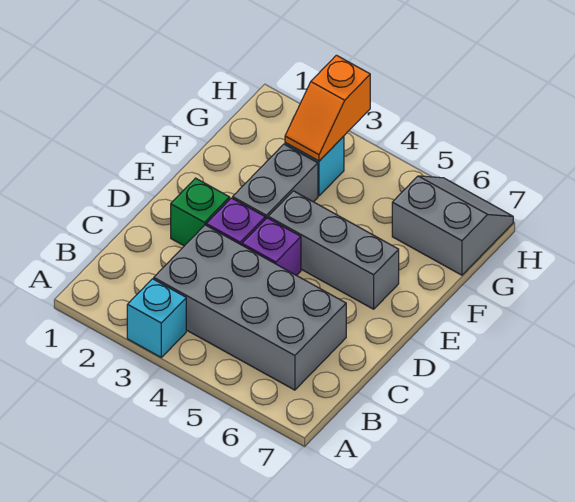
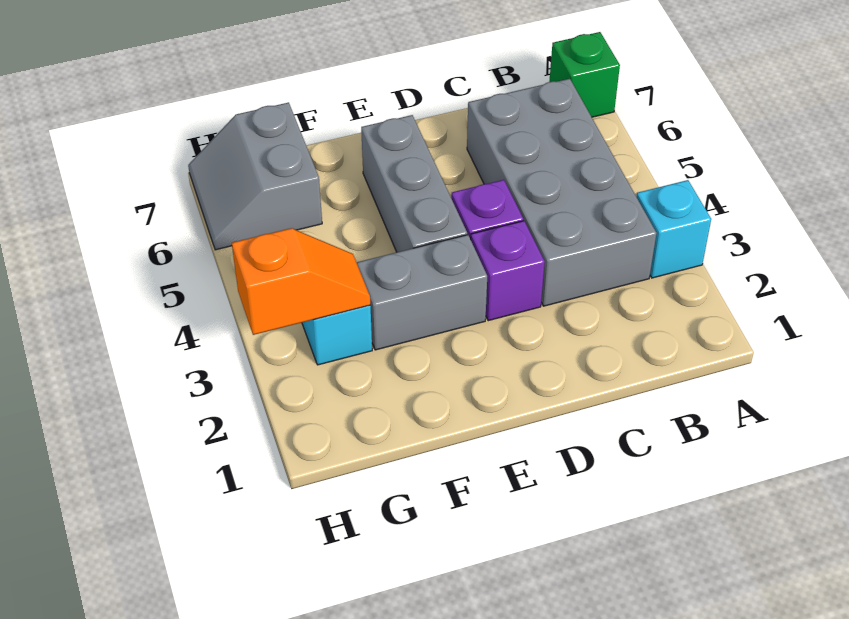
green brick D2 level 1 -> green brick A7 level 1

